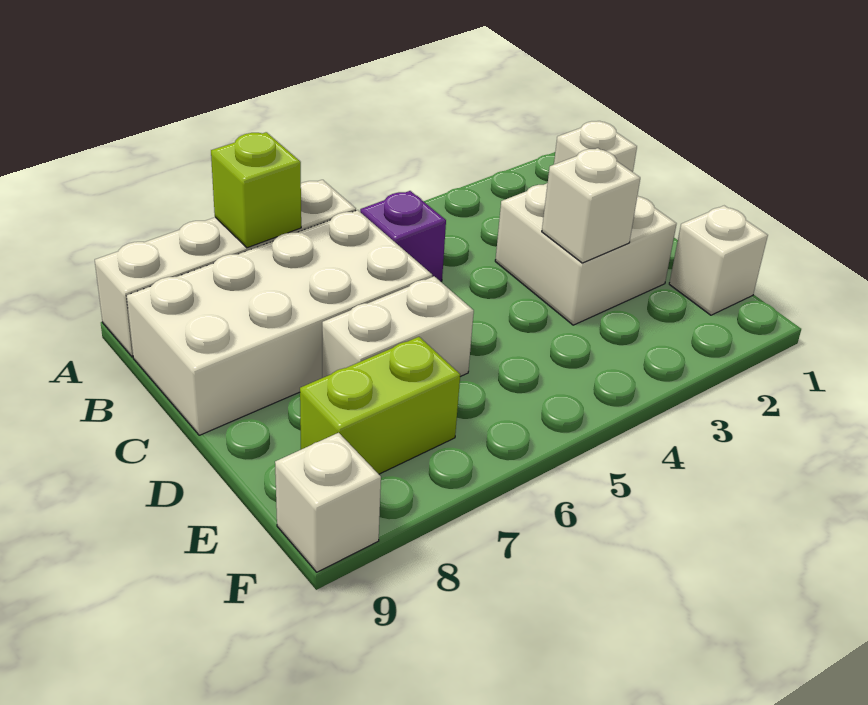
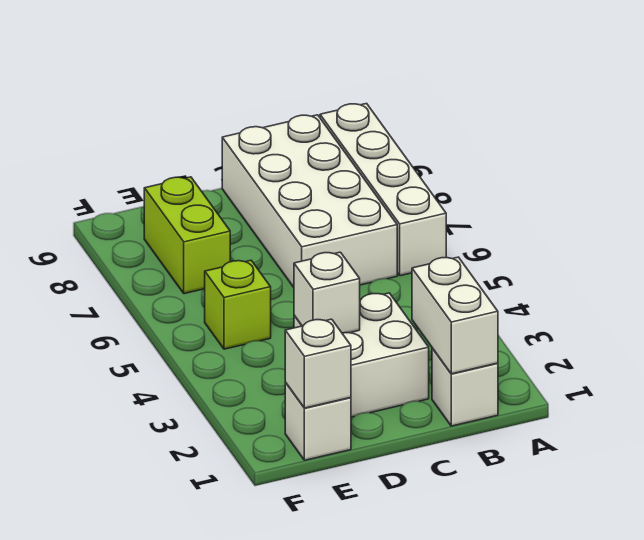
lime brick A7 level 2 -> lime brick E5 level 1
purple brick B5 level 1 -> none
white brick D6:D7 level 1 -> white brick B1:B2 level 2
white brick F9 level 1 -> white brick E1 level 2

